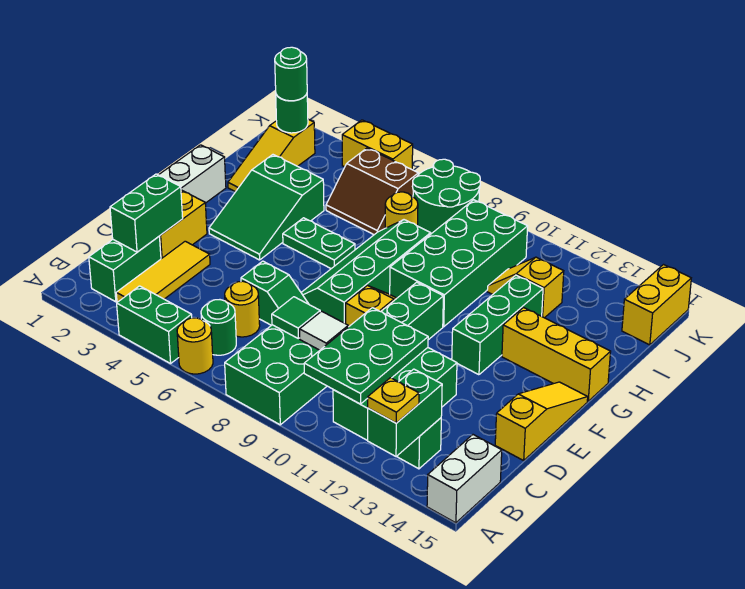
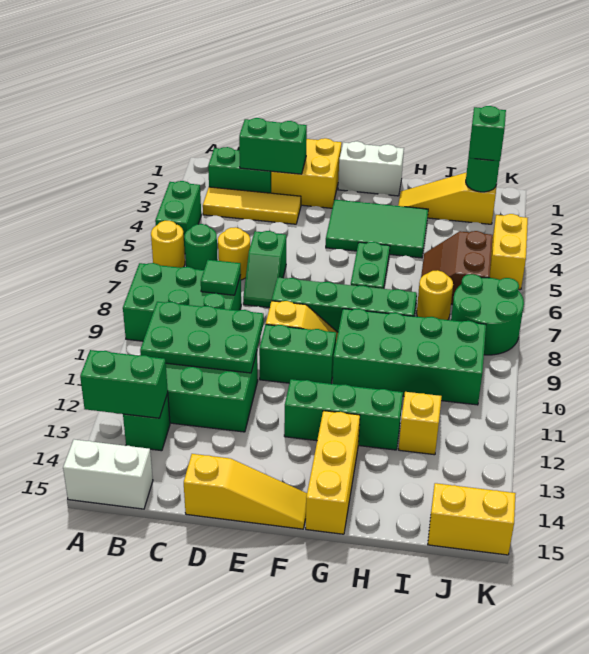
yellow plate A13 level 3 -> none
white tile C9 level 2 -> none
green slope F3:H4 level 1 top H -> green tile F3:H4 level 1
green round brick J2 level 3 -> green brick J2 level 3

